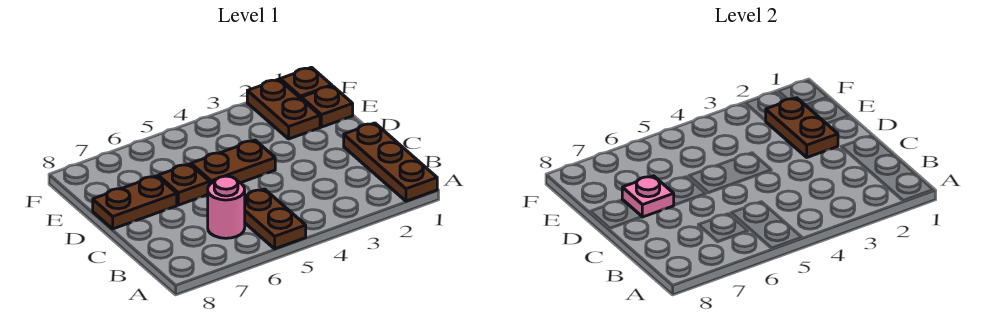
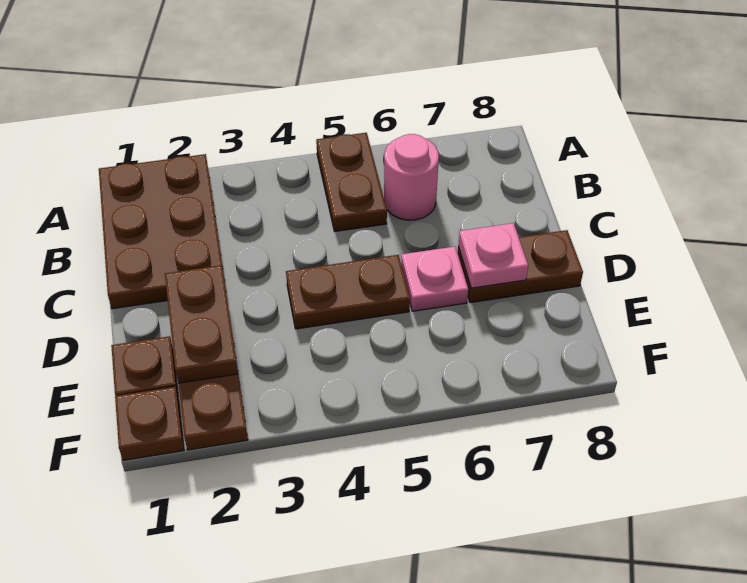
brown plate A1:C1 level 1 -> brown plate A1:C2 level 1
brown plate D6 level 1 -> pink plate D6 level 1

